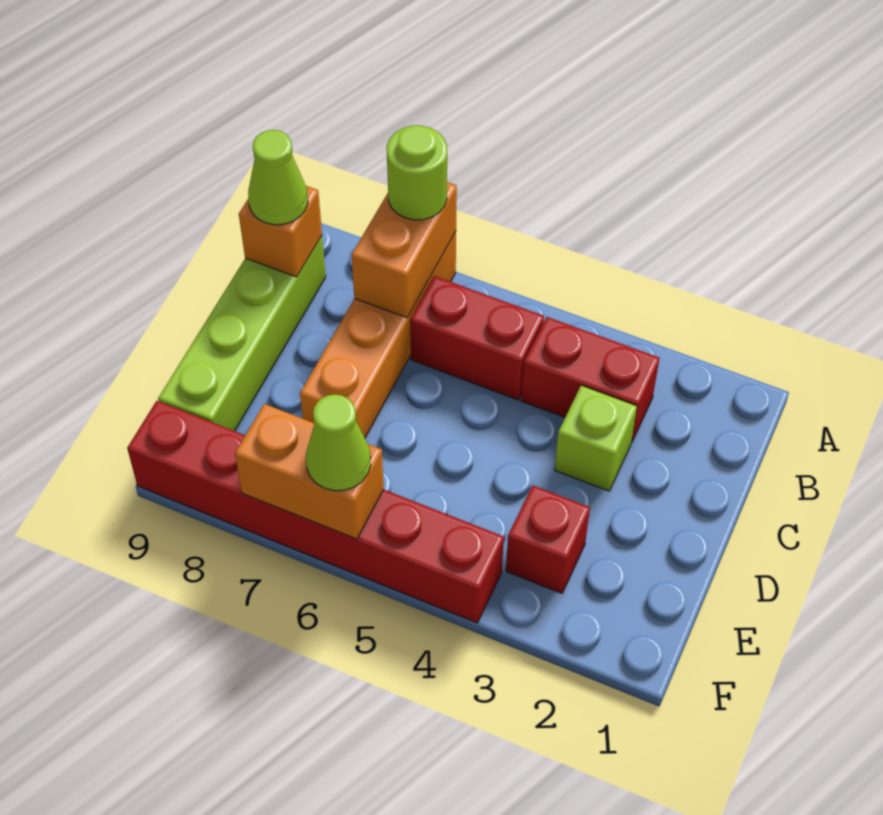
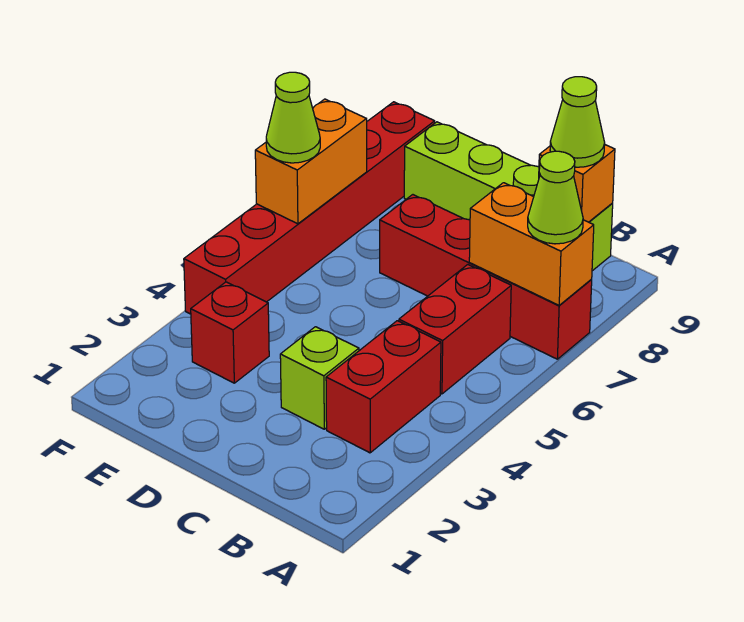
orange brick A7:D7 level 1 -> red brick A7:D7 level 1
lime round brick A7 level 3 -> lime cone A7 level 3

